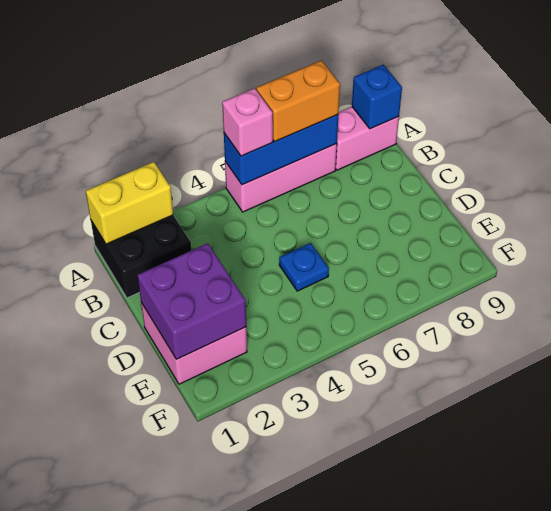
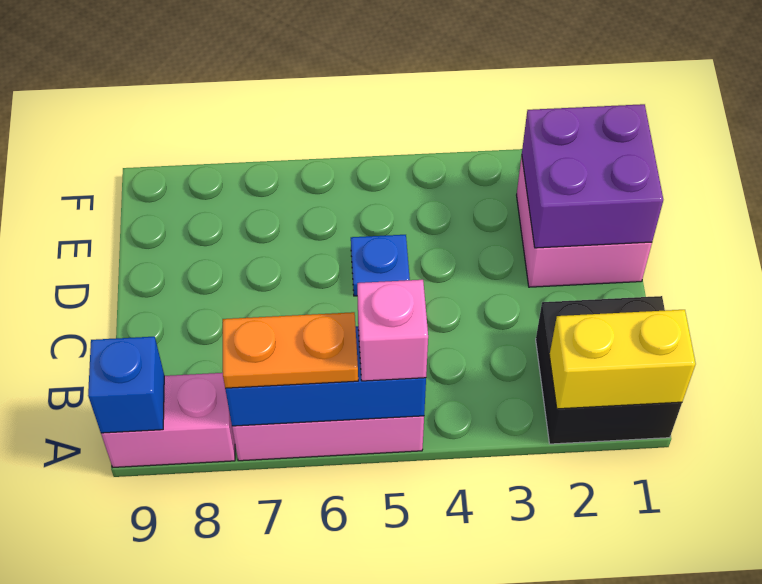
orange brick A6:A7 level 3 -> orange plate A6:A7 level 3

